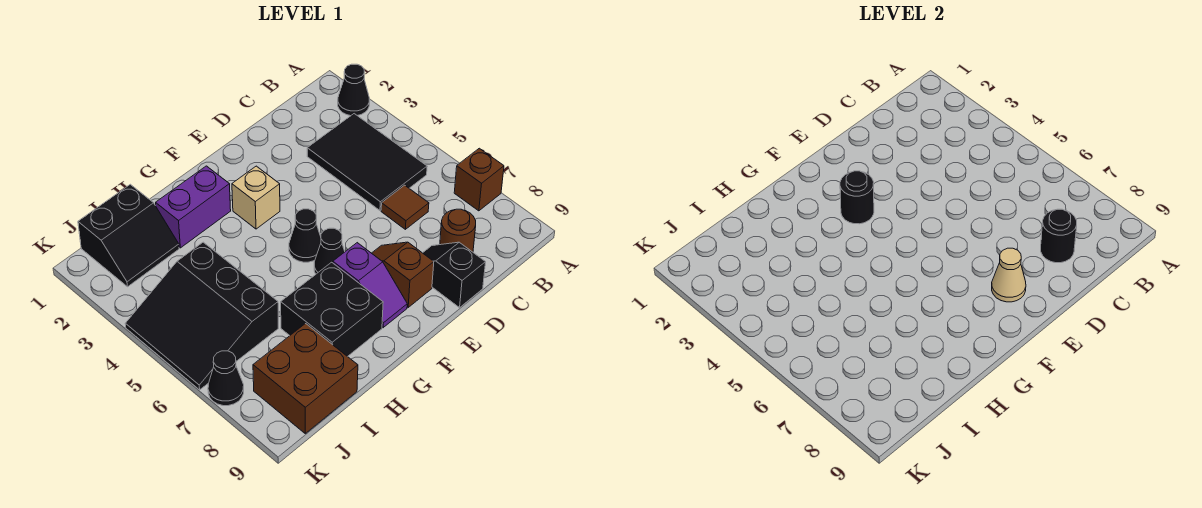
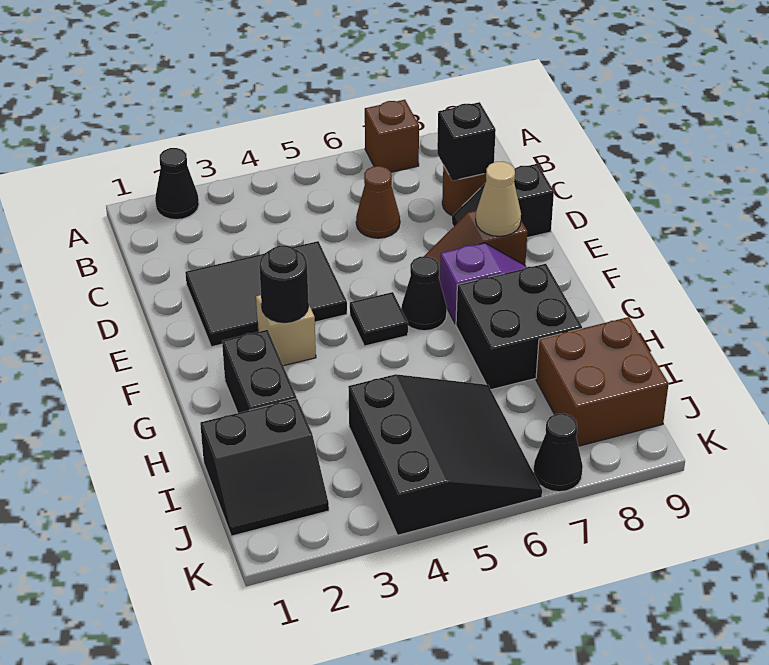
black tile B3:C5 level 1 -> black tile D2:E4 level 1
brown tile C6 level 1 -> brown cone C6 level 1
black round brick C8 level 2 -> black brick C8 level 2
black cone F5 level 1 -> black tile F5 level 1
purple brick G2:H2 level 1 -> black brick G2:H2 level 1
black slope I1:J2 level 1 top 1 -> black slope I1:J2 level 1 top I
black slope I4:K6 level 1 top I -> black slope I4:K6 level 1 top 4

